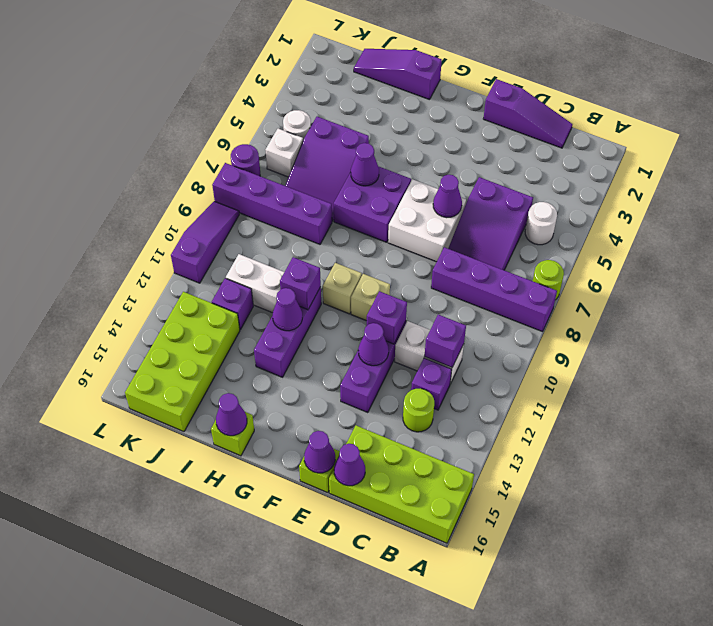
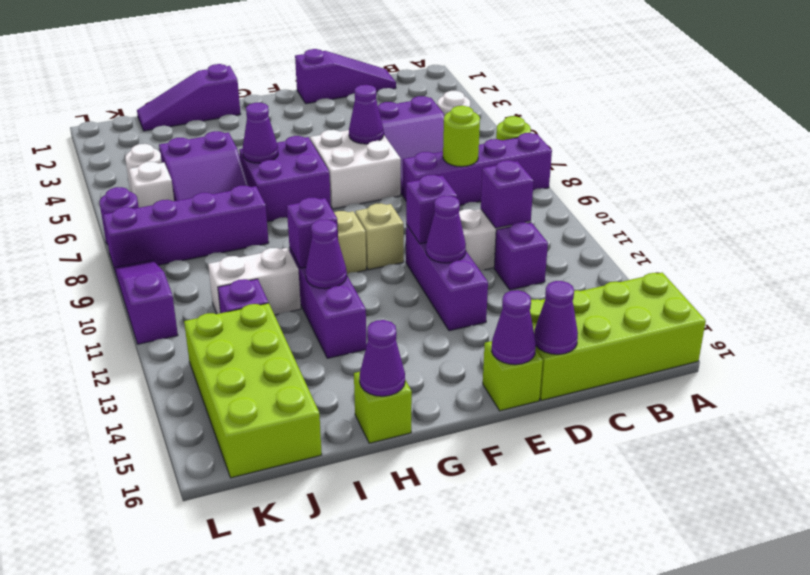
lime round brick C13 level 1 -> lime round brick C8 level 2

